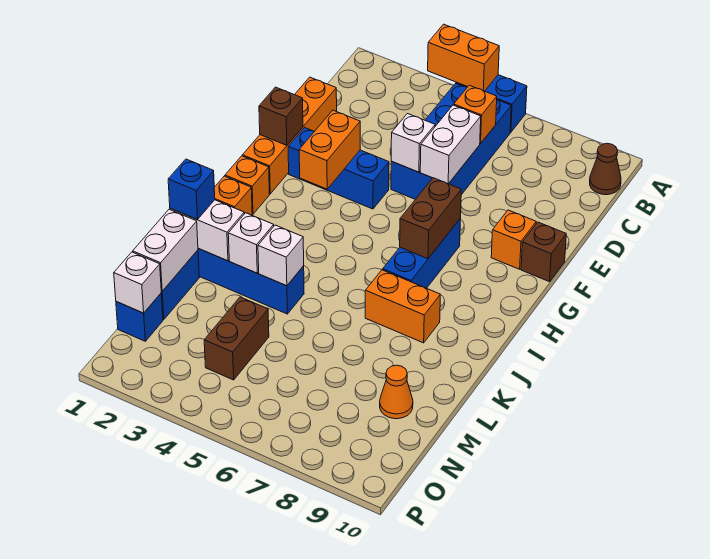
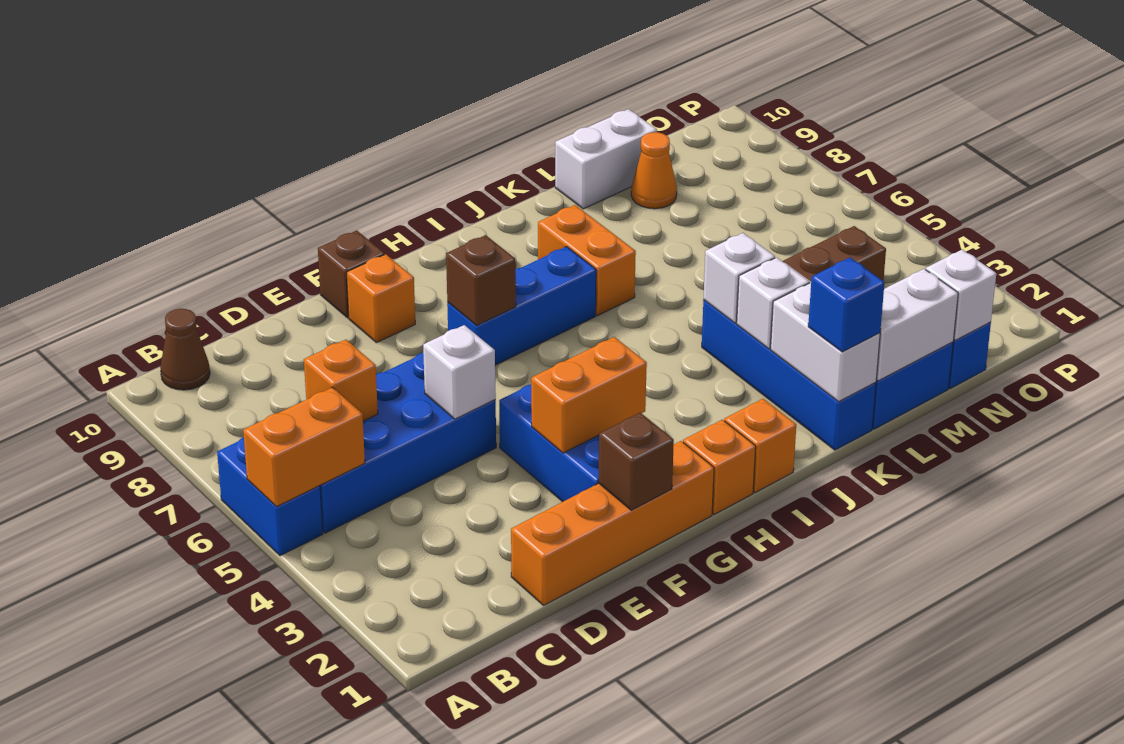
orange brick A4:A5 level 2 -> orange brick A5:B5 level 2
white brick D6:E6 level 2 -> white brick L10:M10 level 1
brown brick G7:H7 level 2 -> brown brick G7 level 2

